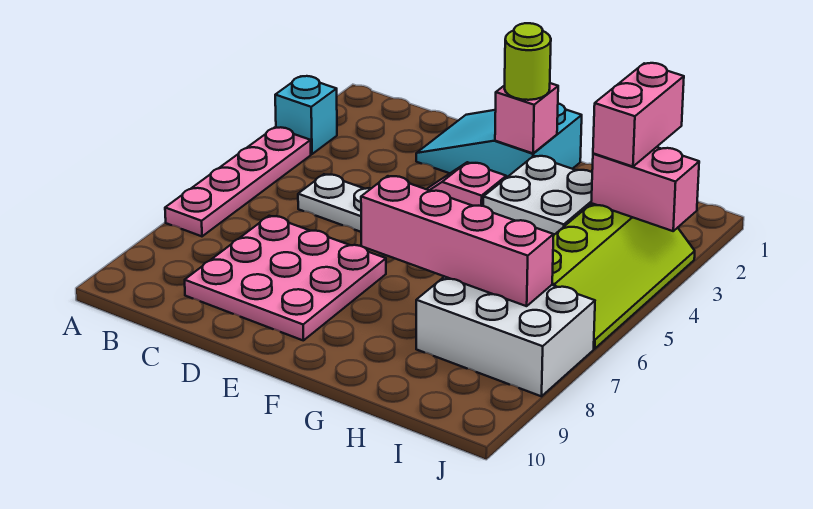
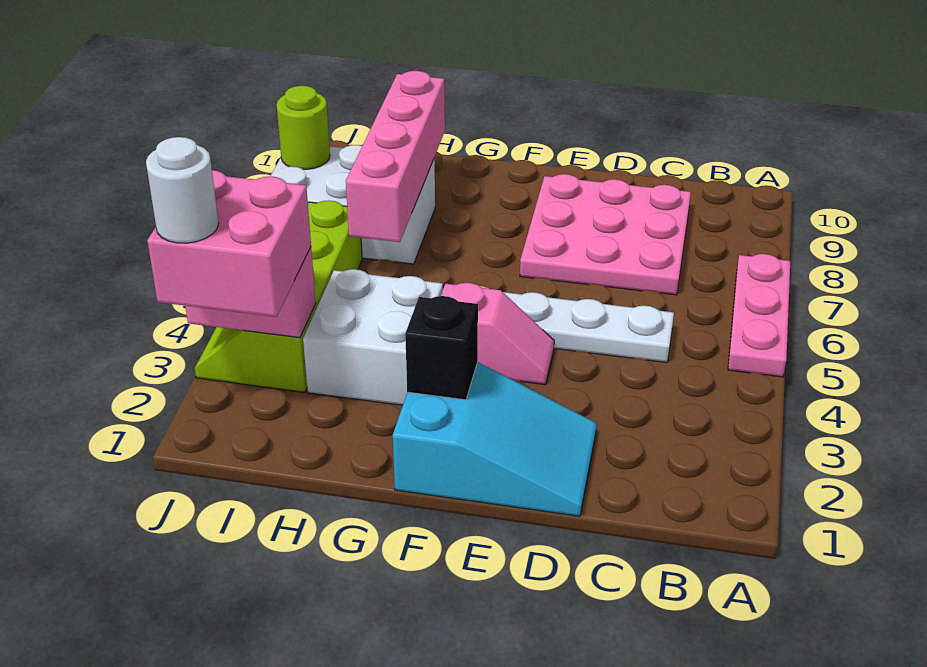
cyan brick A3 level 1 -> none
pink plate A4:A7 level 1 -> pink plate A5:A7 level 1
pink brick F2 level 2 -> black brick F2 level 2
lime round brick F2 level 3 -> lime round brick J8 level 2
pink brick F7:I7 level 2 -> pink brick H6:H9 level 2
pink brick I2:I3 level 3 -> pink brick I2:J3 level 3
none -> white round brick J2 level 4

